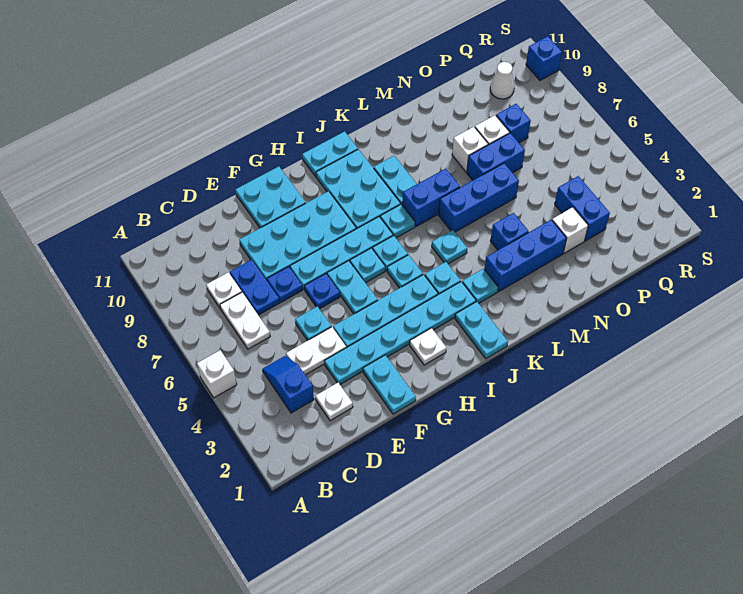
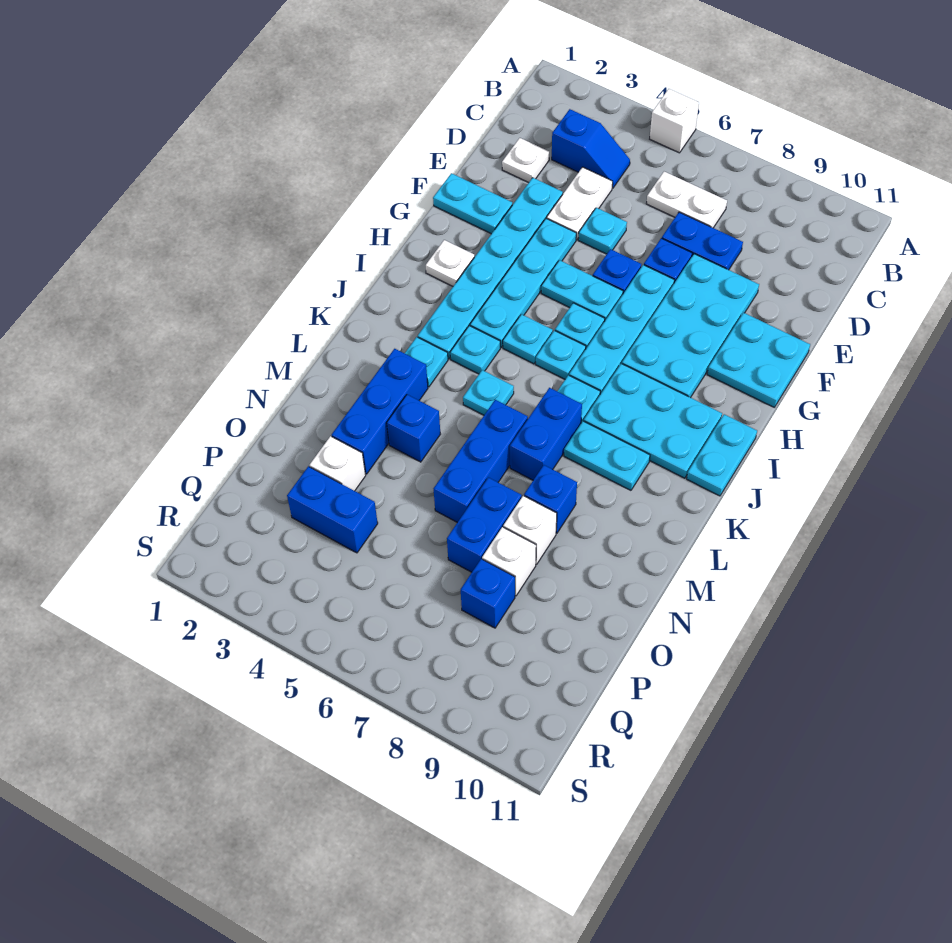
white plate C8 level 1 -> none
cyan plate J1:J2 level 1 -> none
white cone Q10 level 1 -> none
blue brick S10 level 1 -> blue brick M8 level 1

